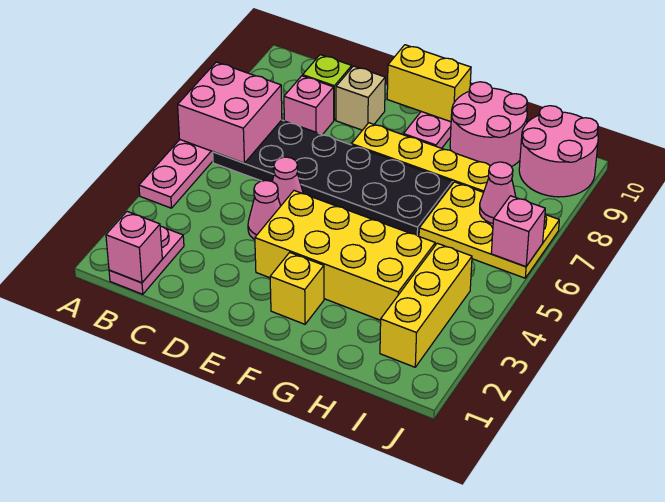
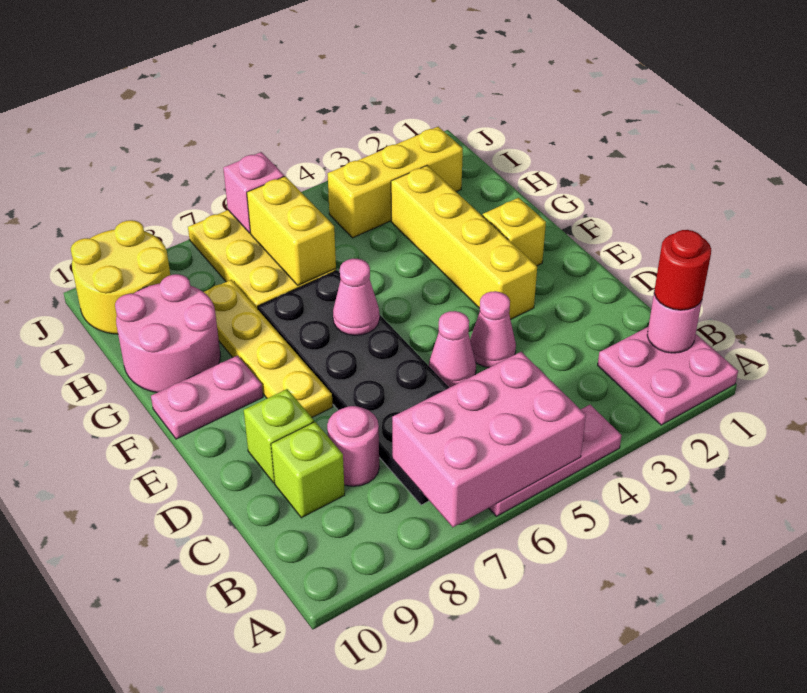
pink brick A6:B7 level 2 -> pink brick A5:B7 level 2
pink plate B1:B2 level 1 -> pink plate A1:B2 level 1
pink brick B1 level 2 -> pink round brick B1 level 2
none -> red round brick B1 level 3
pink brick C8 level 1 -> pink round brick C8 level 1
tan brick D9 level 1 -> lime brick D9 level 1
yellow brick E3:H4 level 1 -> yellow brick E3:H3 level 1
yellow brick E10:F10 level 2 -> yellow brick H6:I6 level 2
pink cone I7 level 2 -> pink cone F6 level 2
pink round brick I9:J10 level 1 -> yellow round brick I9:J10 level 1

